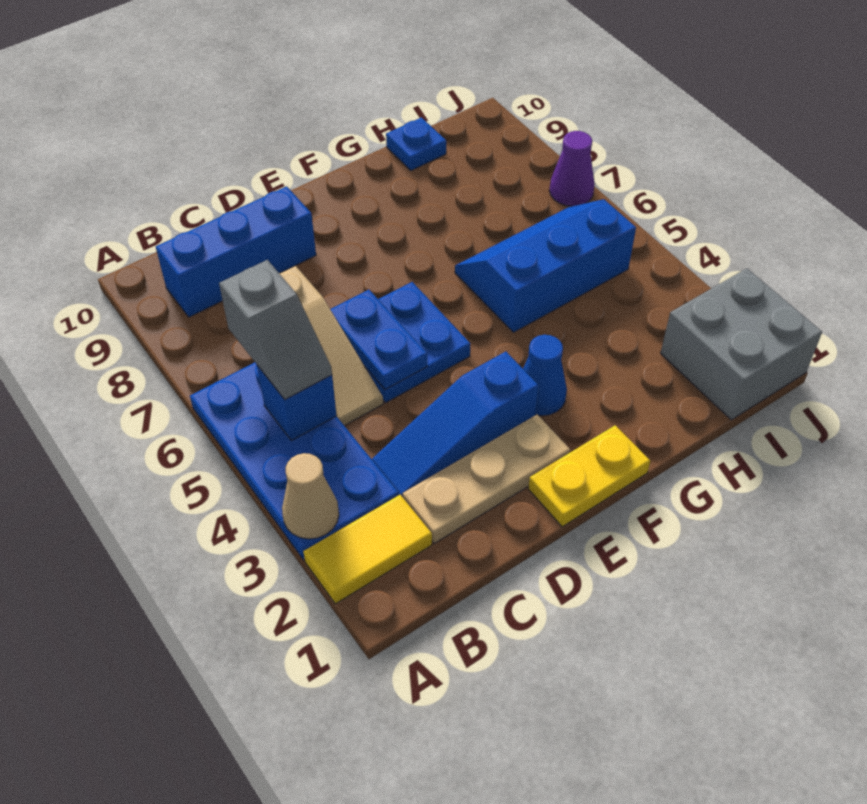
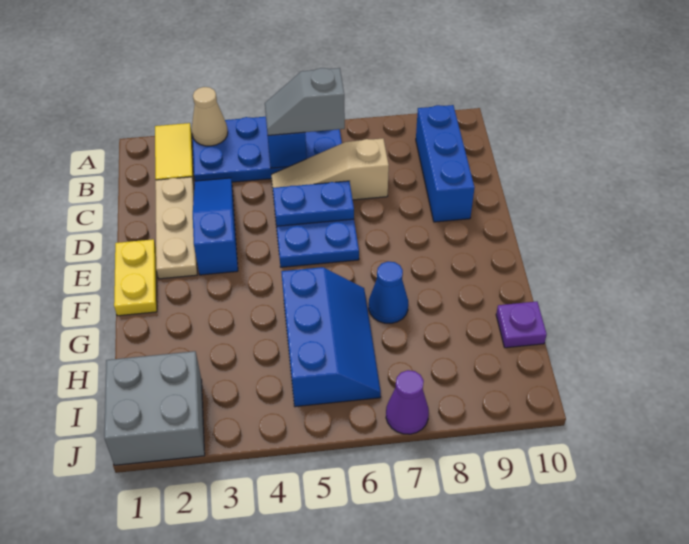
blue cone F3 level 1 -> blue cone G7 level 1
blue plate H10 level 1 -> purple plate H10 level 1

